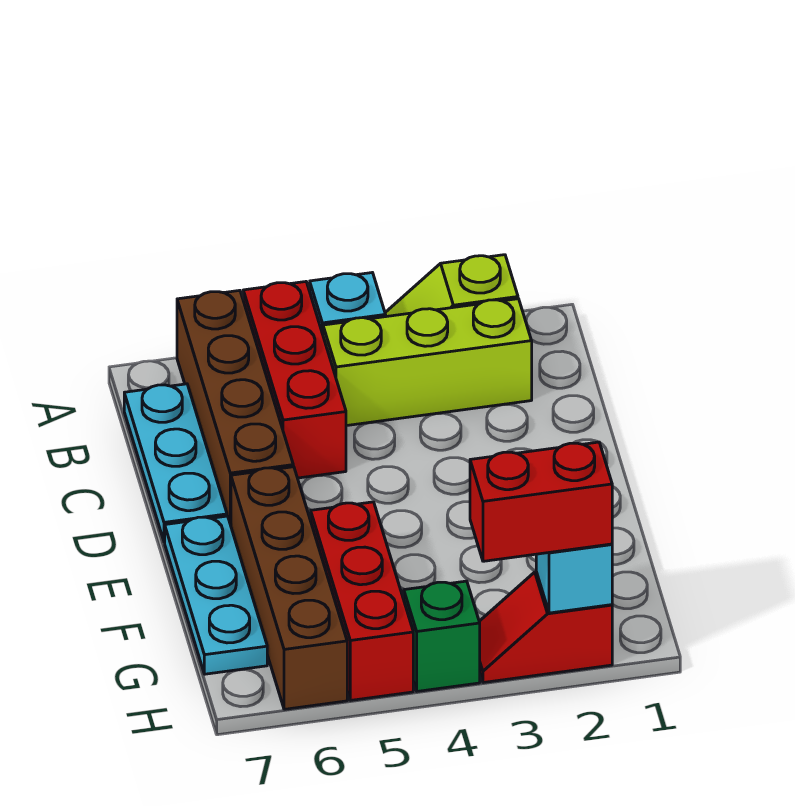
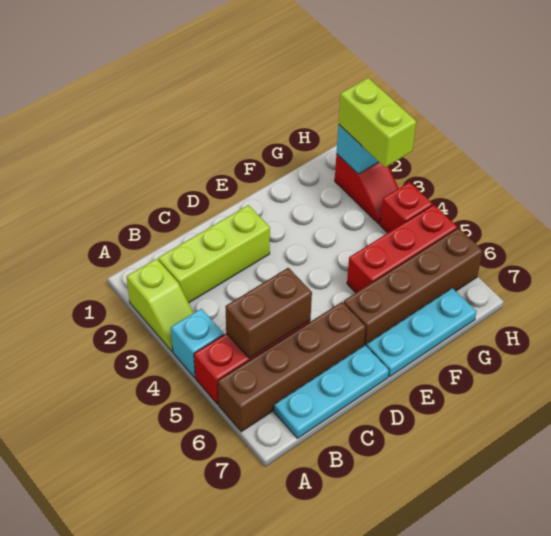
lime brick B2:B4 level 1 -> lime brick B2:D2 level 1
none -> brown brick B5:C5 level 2
red brick H2:H3 level 3 -> lime brick H2:H3 level 3
green brick H4 level 1 -> red brick H4 level 1

